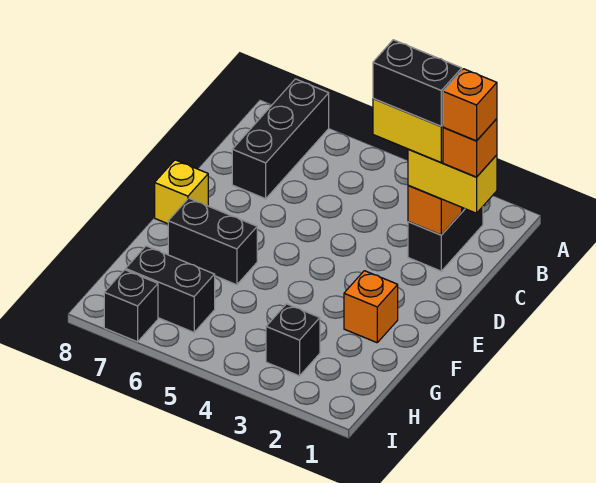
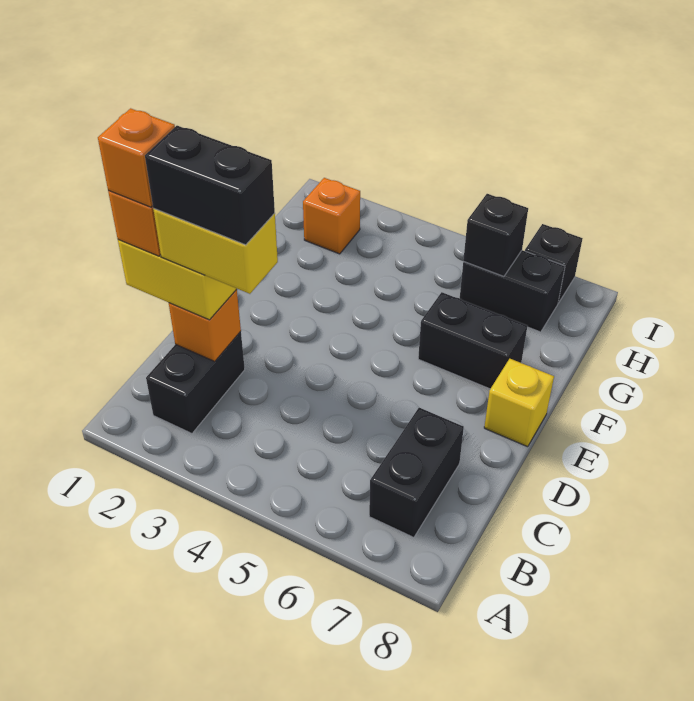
black brick A7:C7 level 1 -> black brick B7:C7 level 1
orange brick F2 level 1 -> orange brick H2 level 1
black brick H3 level 1 -> black brick H6 level 2

